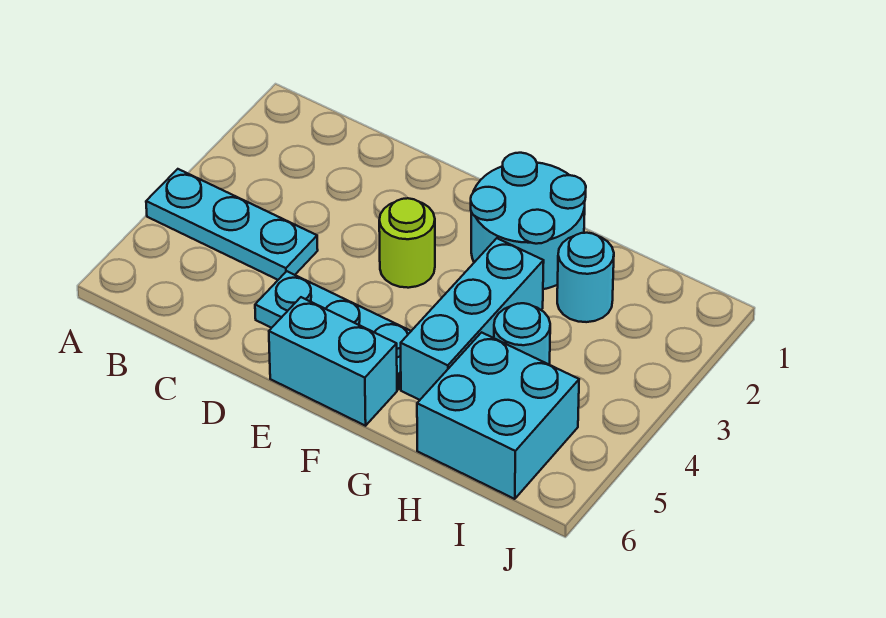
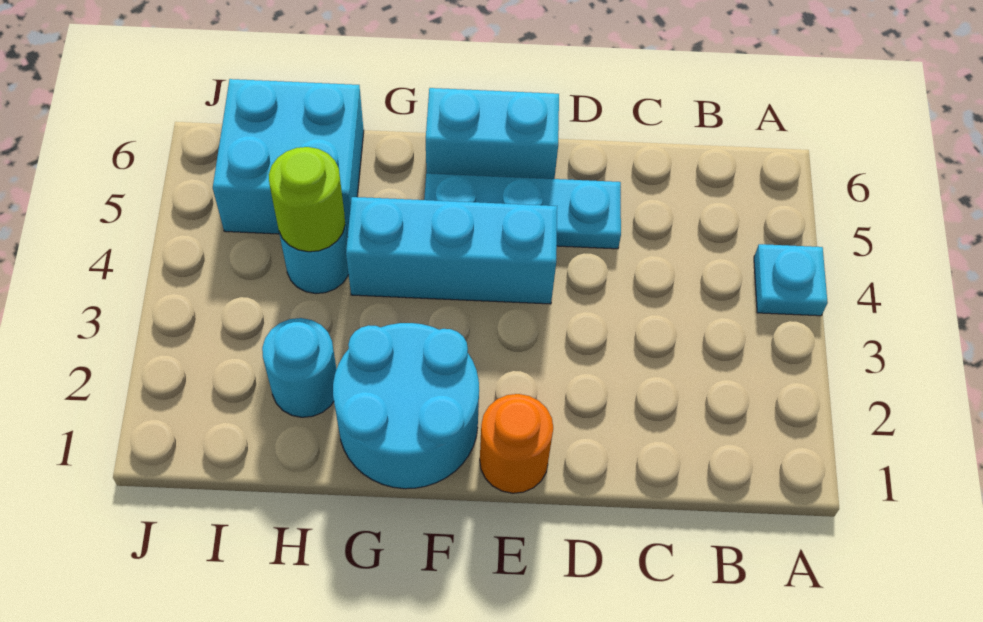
cyan plate A4:C4 level 1 -> cyan plate A4 level 1
none -> orange round brick E1 level 1
lime round brick E3 level 1 -> lime round brick H4 level 2
cyan brick G3:G5 level 1 -> cyan brick E4:G4 level 1

